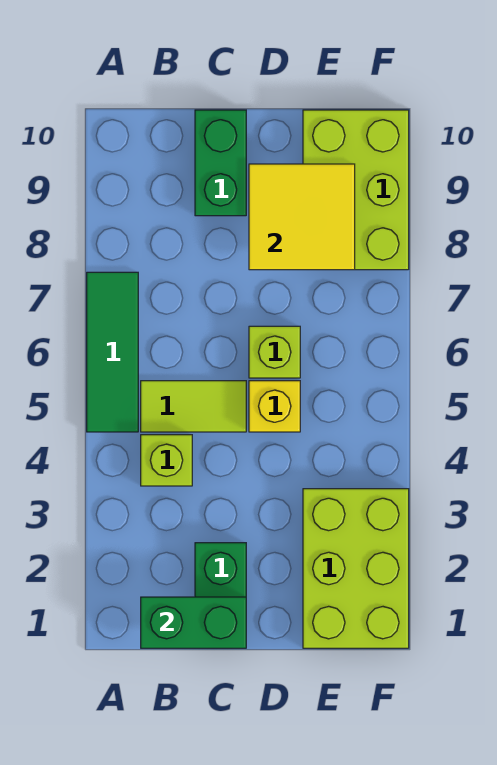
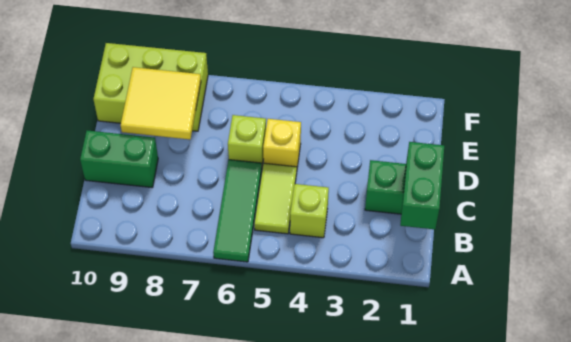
green tile A5:A7 level 1 -> green tile A6:C6 level 1
lime brick E1:F3 level 1 -> none

